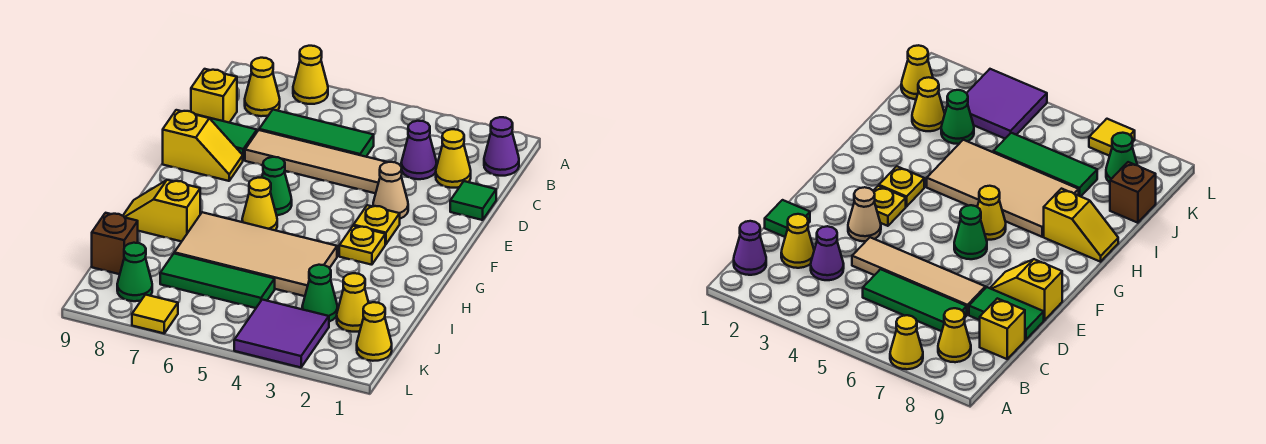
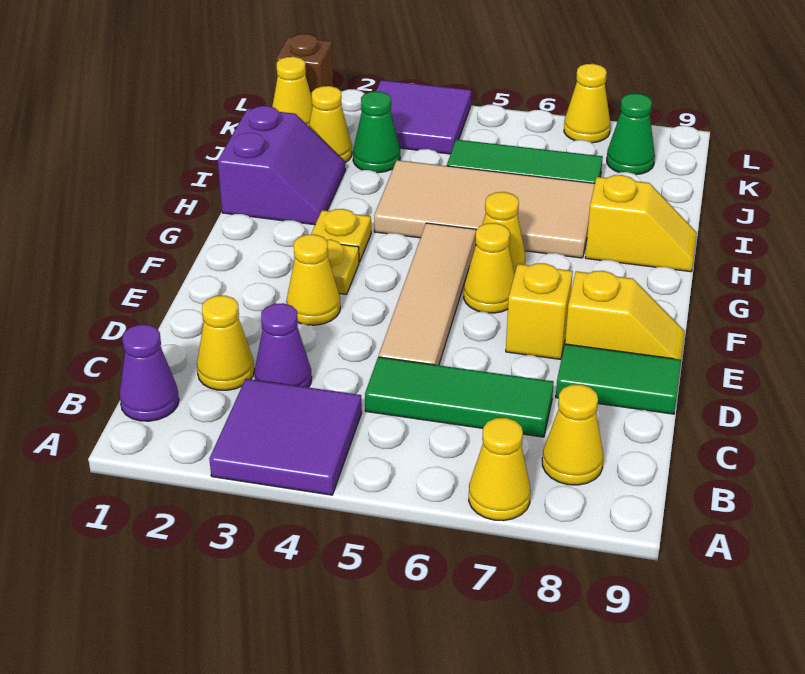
none -> purple tile A3:B4 level 1
yellow brick C9 level 1 -> yellow brick E7 level 1
green tile D1 level 1 -> none
tan tile D4:D7 level 1 -> tan tile D5:G5 level 1
tan cone E3 level 1 -> yellow cone E3 level 1
yellow slope E8:E9 level 1 top 9 -> yellow slope E8:E9 level 1 top 8
green cone F6 level 1 -> yellow cone F6 level 1
none -> purple slope H1:I2 level 1 top 1
brown brick J9 level 1 -> brown brick L1 level 1
yellow tile L7 level 1 -> yellow cone L7 level 1

